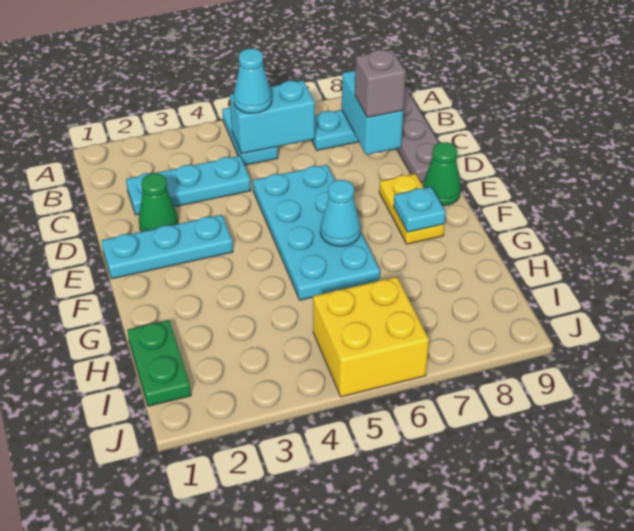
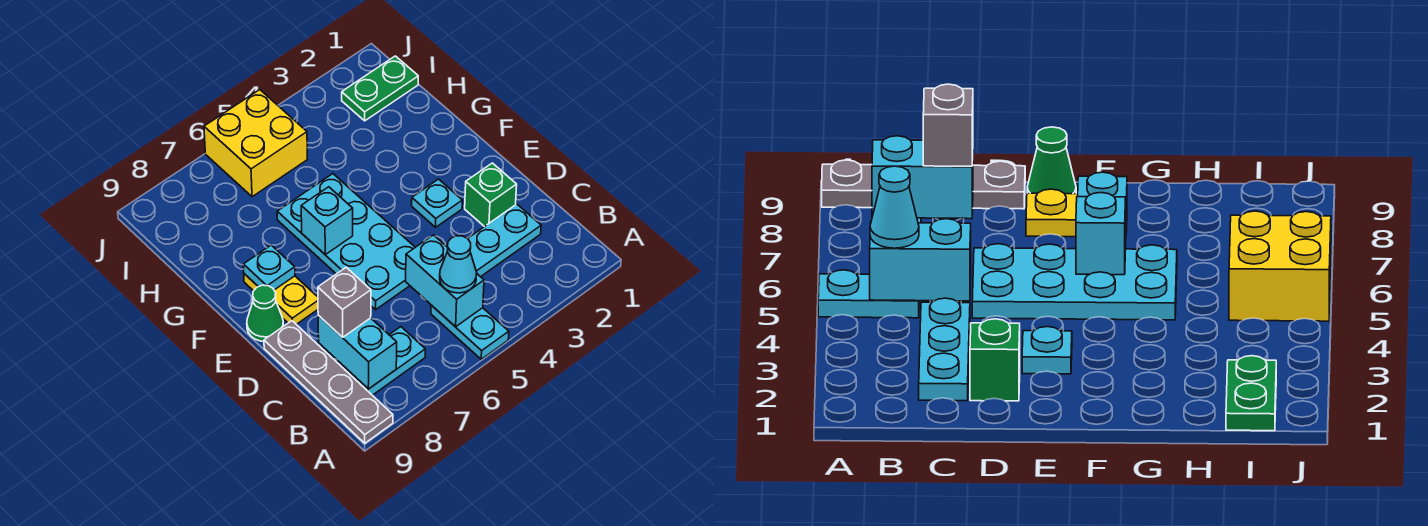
cyan brick B5:B6 level 2 -> cyan brick B5:C5 level 2
green cone D2 level 1 -> green brick D2 level 1
cyan plate E1:E3 level 1 -> cyan plate E3 level 1
cyan cone F6 level 2 -> cyan brick F6 level 2
green plate H1:I1 level 1 -> green plate I1:I2 level 1

